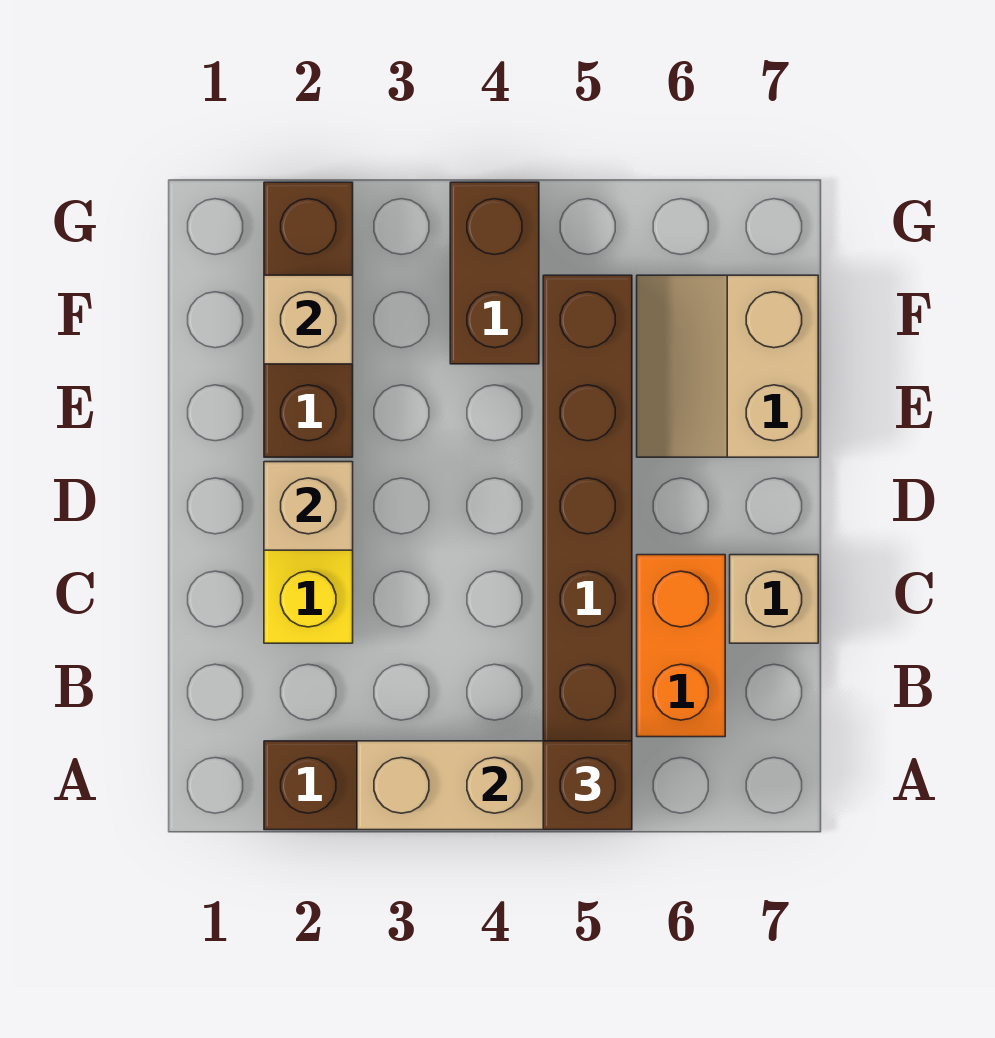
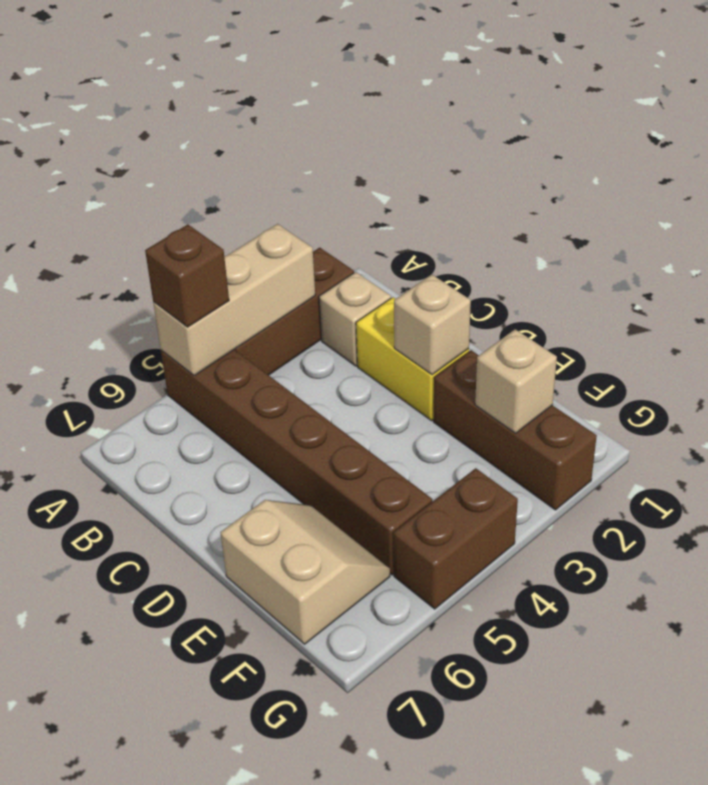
orange brick B6:C6 level 1 -> none
tan brick C7 level 1 -> tan brick B2 level 1
brown brick F4:G4 level 1 -> brown brick G4:G5 level 1

